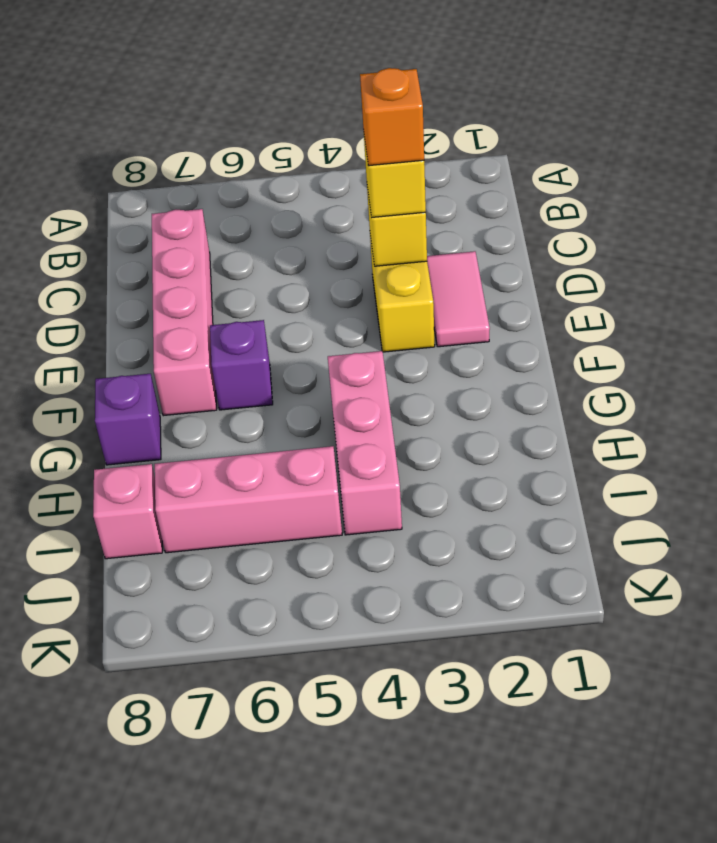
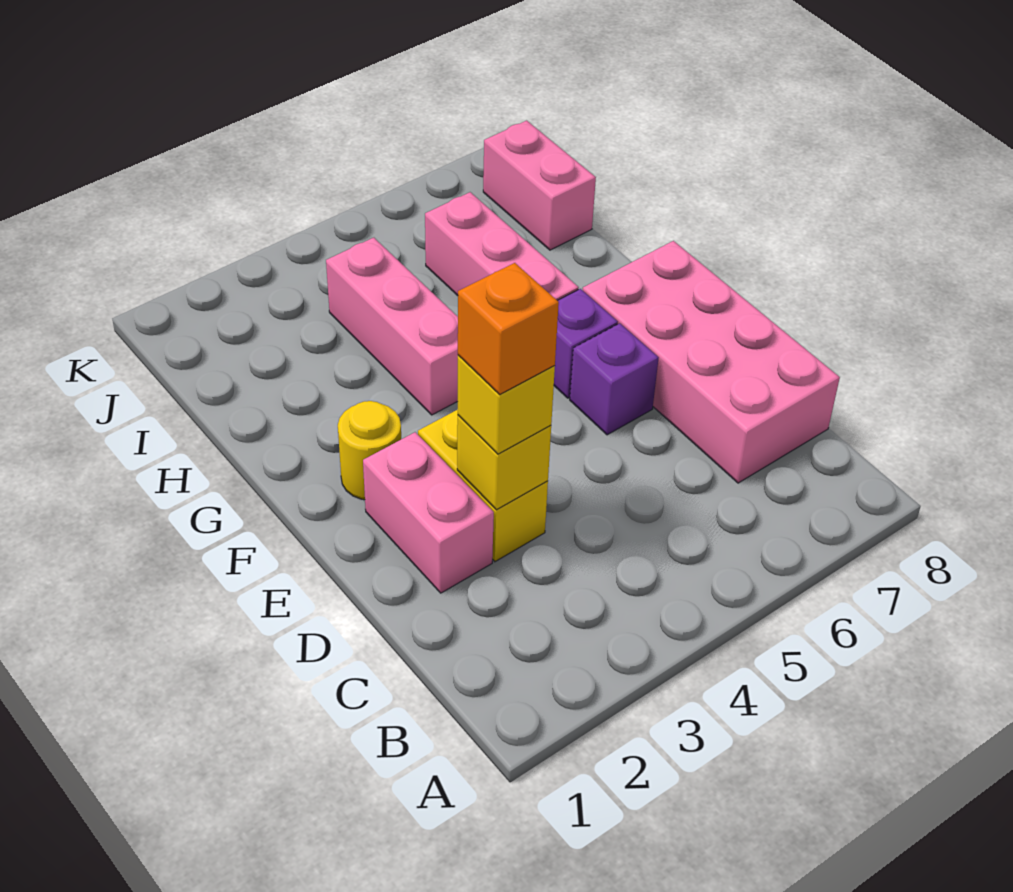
pink brick C7:F7 level 1 -> pink brick C7:F8 level 1
pink tile D2:E2 level 1 -> pink brick D2:E2 level 1
none -> yellow round brick F2 level 1
purple brick G8 level 1 -> purple brick E6 level 1
pink brick I5:I7 level 1 -> pink brick G6:I6 level 1
pink brick I8 level 1 -> pink brick I8:J8 level 1

